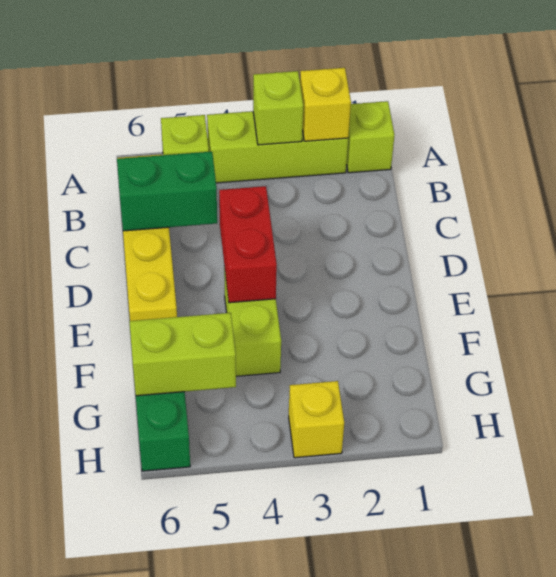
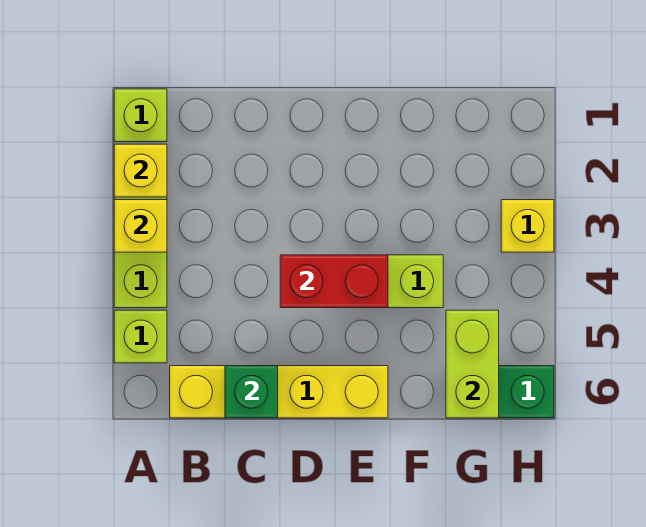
lime brick A3 level 2 -> yellow brick A3 level 2
green brick C5:C6 level 2 -> green brick C6 level 2

